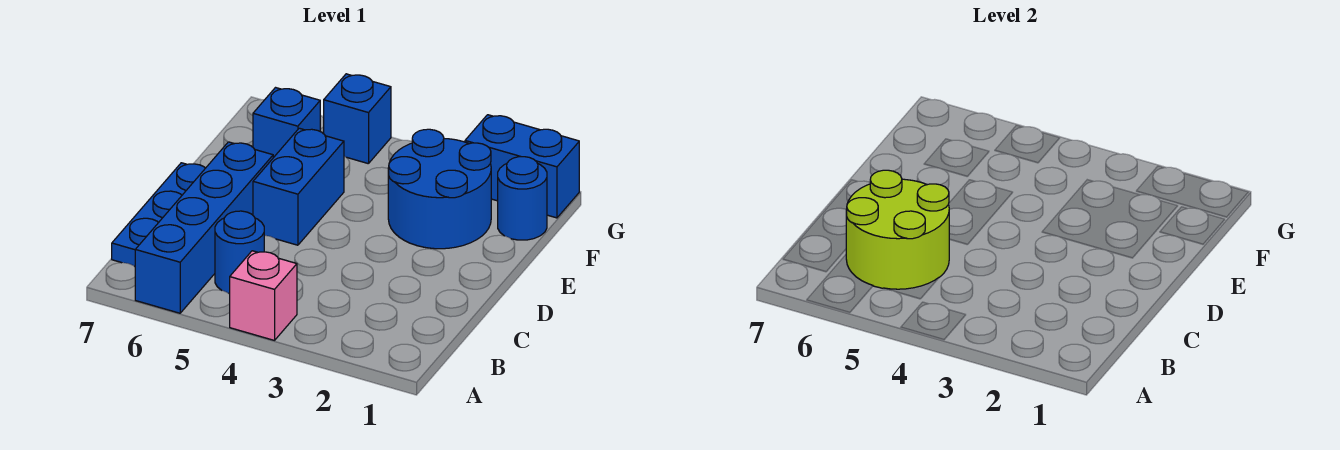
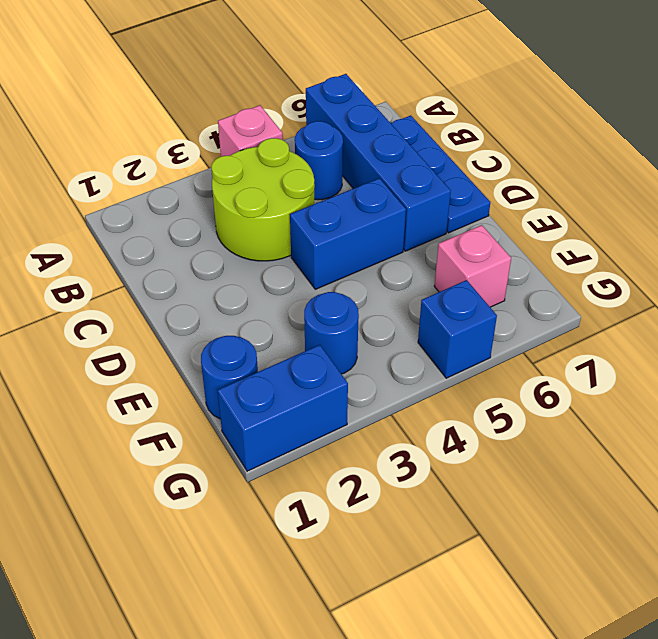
lime round brick B5:C6 level 2 -> lime round brick B3:C4 level 1
blue brick D5:E5 level 1 -> blue brick D4:D5 level 1
blue round brick E2:F3 level 1 -> blue round brick F3 level 1
blue brick F6 level 1 -> pink brick F6 level 1

